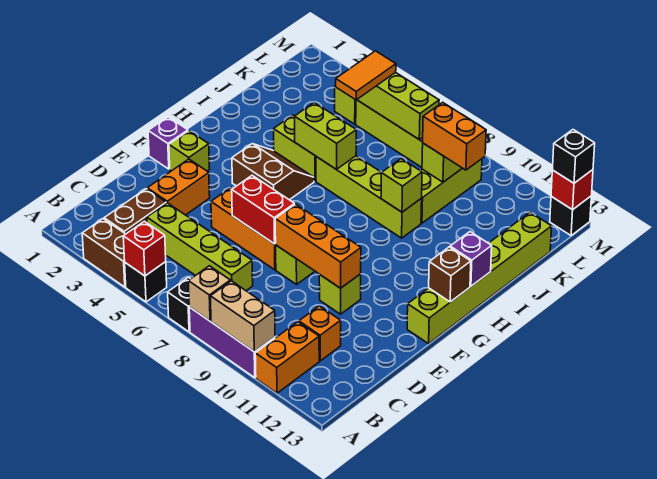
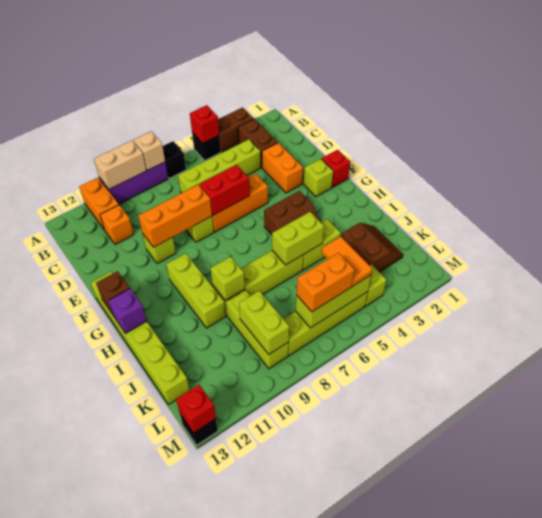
purple brick F1 level 1 -> red brick F1 level 1
none -> lime brick G10:I10 level 1
none -> brown slope J2:K3 level 1 top 3
orange brick K9:K10 level 3 -> orange brick L6:L7 level 3
black brick M13 level 3 -> none

